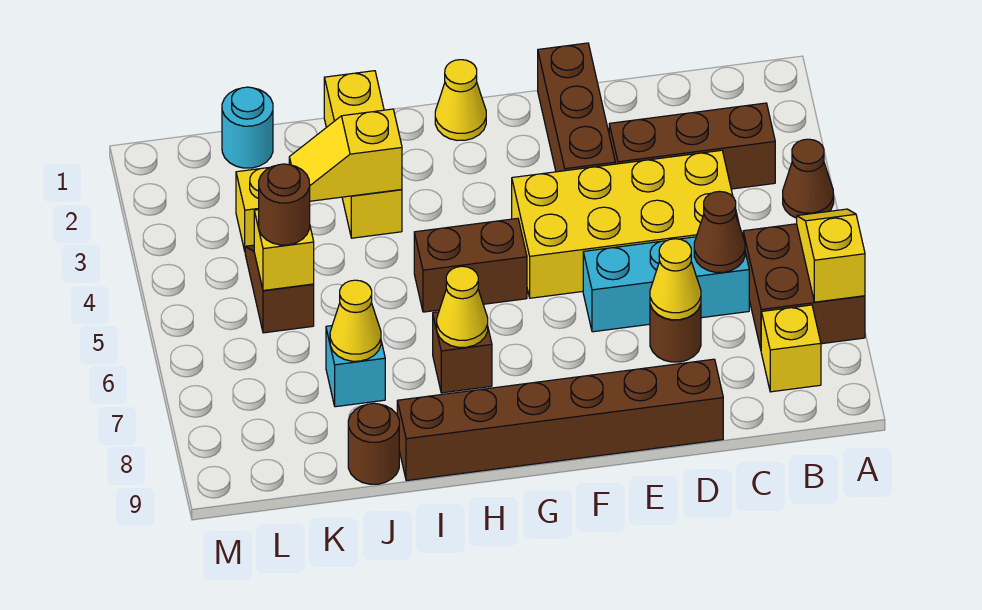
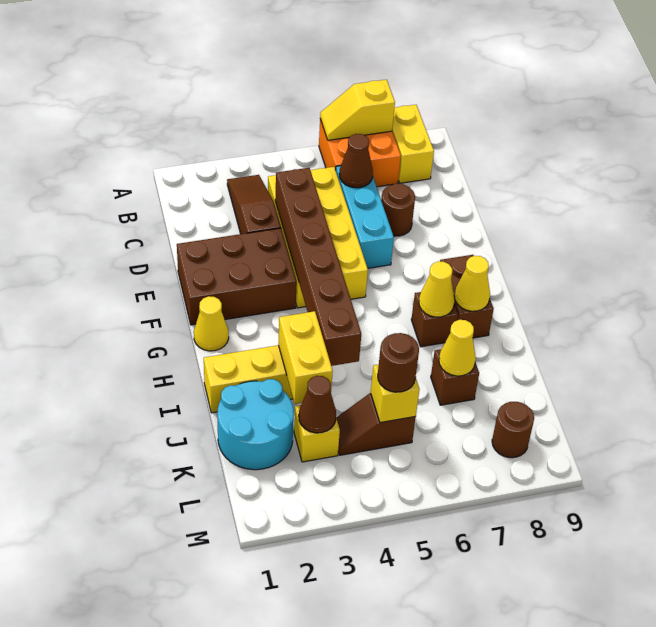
brown cone A4 level 1 -> brown cone K3 level 2
brown brick A6:B7 level 1 -> orange brick A6:B7 level 1
brown brick B3:D3 level 1 -> brown slope B3:D3 level 1 top D
yellow brick B8 level 1 -> yellow brick A8:B8 level 1
yellow cone D7 level 2 -> yellow cone H8 level 2
brown brick D9:I9 level 1 -> brown brick D4:I4 level 2
brown brick E1:E3 level 1 -> brown brick E1:F3 level 1
brown brick G5:H5 level 1 -> brown brick G8:H8 level 1
yellow slope I3:J3 level 2 top I -> yellow brick I3:J3 level 2
cyan brick J7 level 1 -> brown brick J7 level 1
brown round brick J9 level 1 -> brown round brick L8 level 1
cyan round brick K1 level 1 -> cyan round brick J1:K2 level 1

